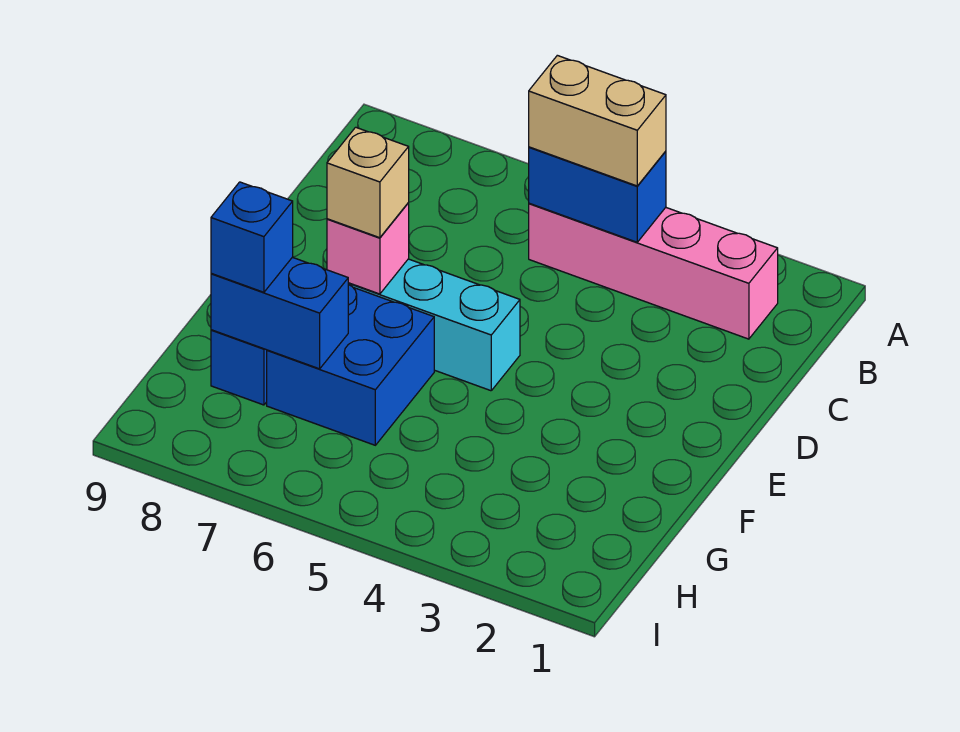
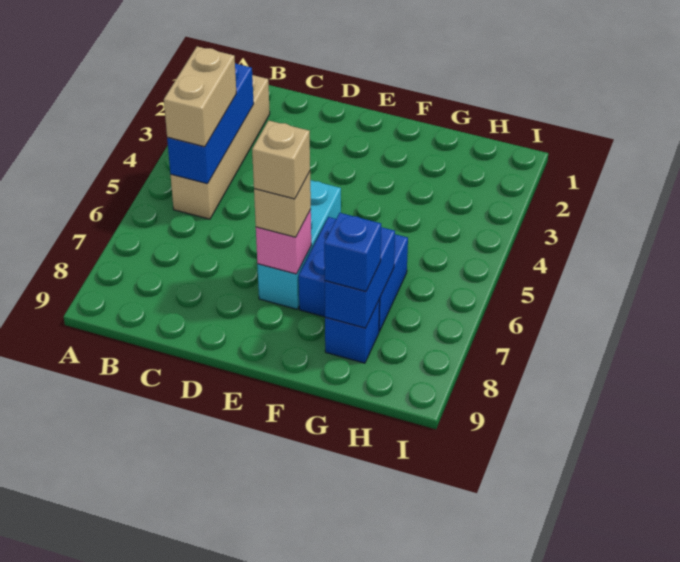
pink brick B2:B5 level 1 -> tan brick B2:B5 level 1
blue brick B4:B5 level 2 -> blue brick B3:B5 level 2
none -> tan brick E7 level 4

